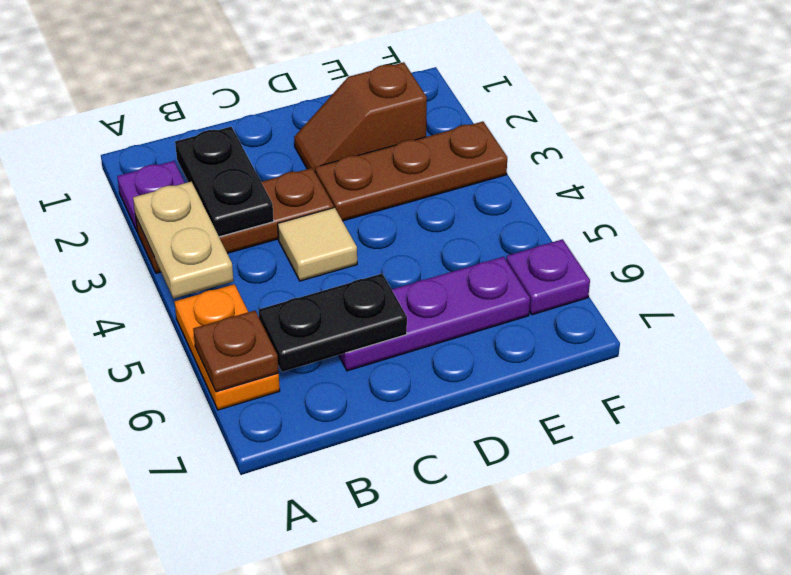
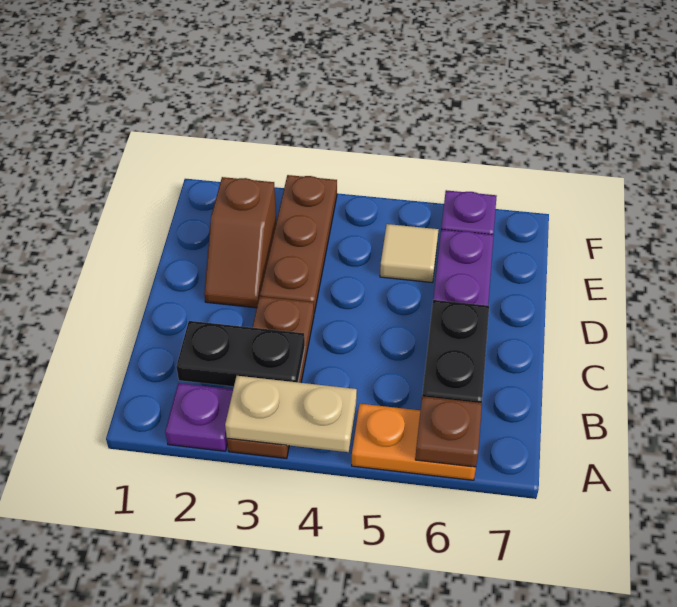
tan tile C4 level 1 -> tan tile E5 level 1

